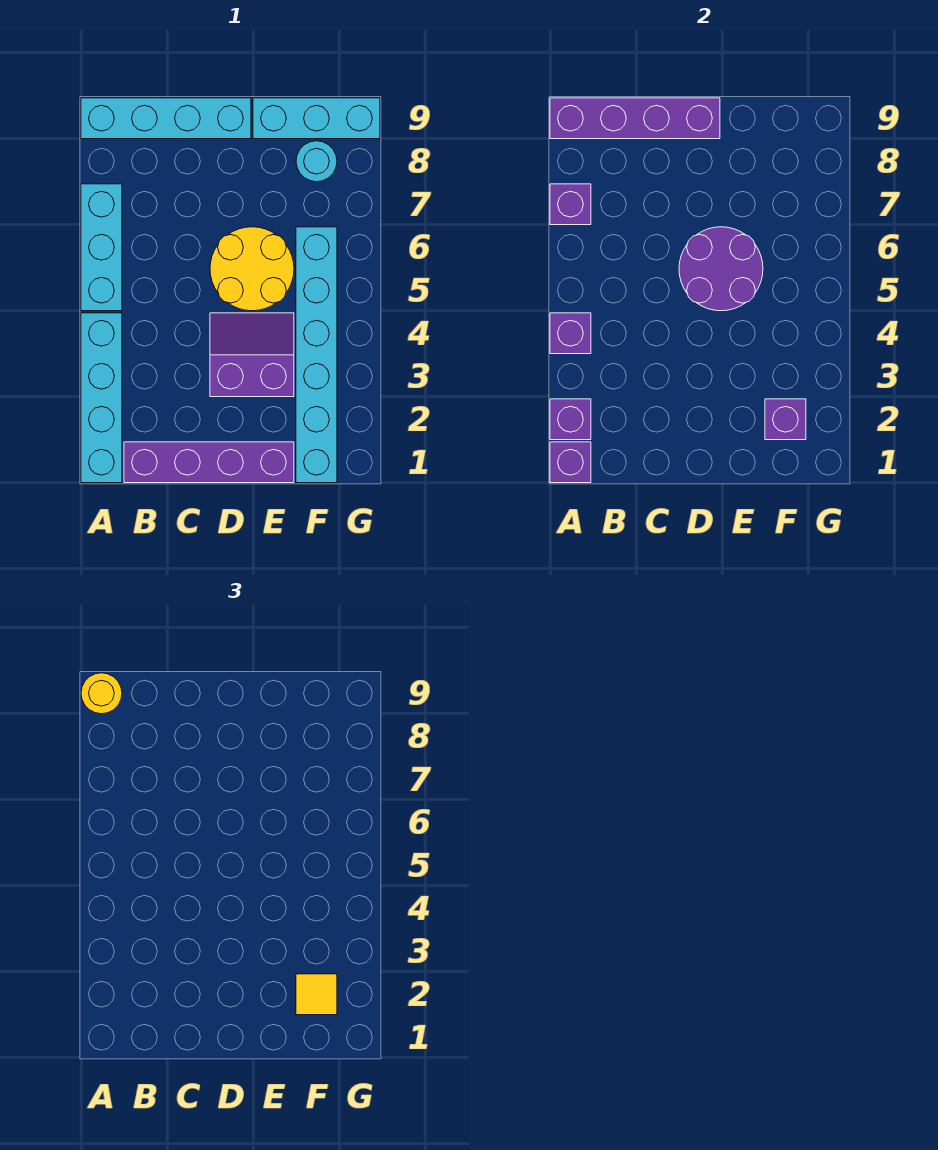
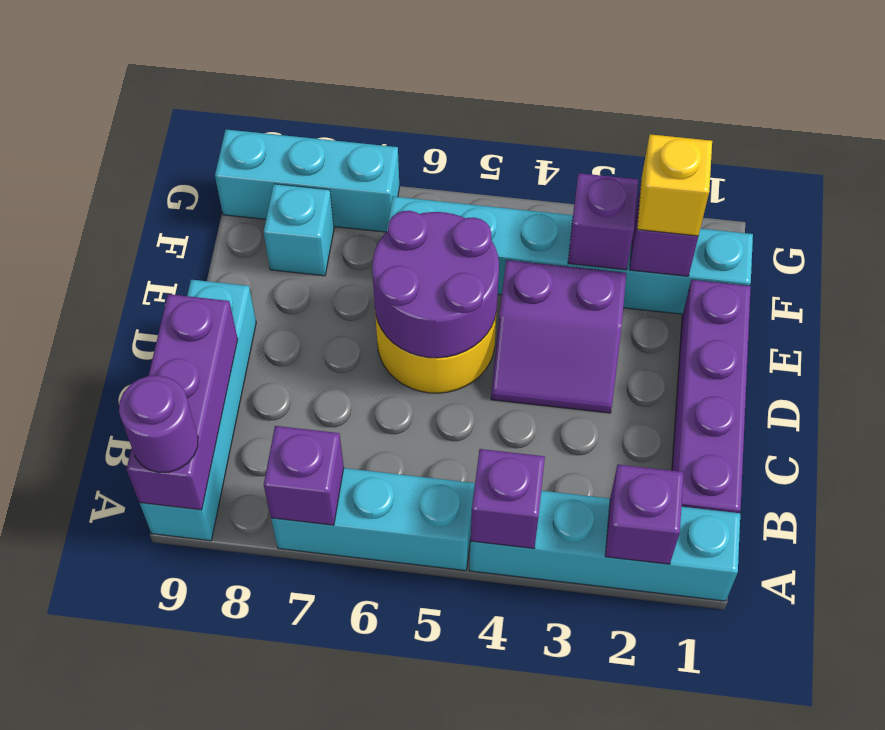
purple brick A1 level 2 -> purple brick F3 level 2
purple brick A9:D9 level 2 -> purple brick A9:C9 level 2
yellow round brick A9 level 3 -> purple round brick A9 level 3
purple slope D3:E4 level 1 top 3 -> purple slope D3:E4 level 1 top E
cyan brick E9:G9 level 1 -> cyan brick G7:G9 level 1
yellow tile F2 level 3 -> yellow brick F2 level 3
cyan round brick F8 level 1 -> cyan brick F8 level 1

